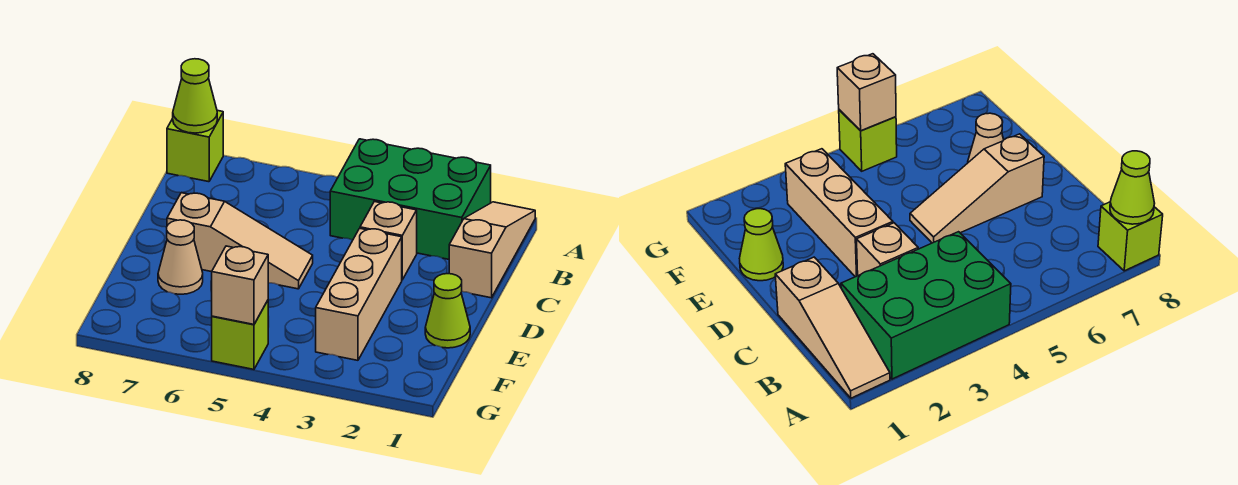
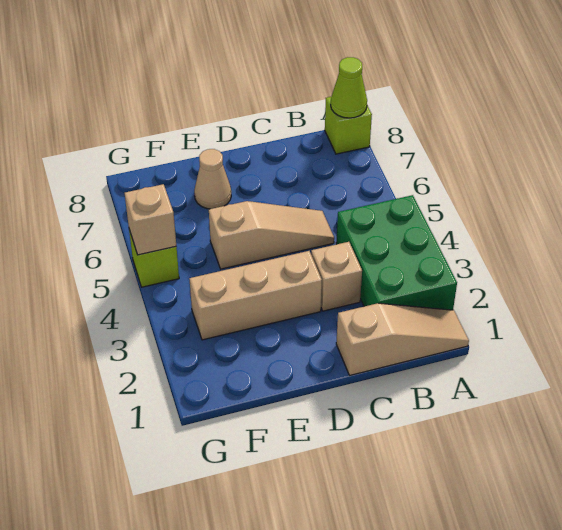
tan slope D5:D7 level 1 top 7 -> tan slope C5:E5 level 1 top E
lime cone E1 level 1 -> none

